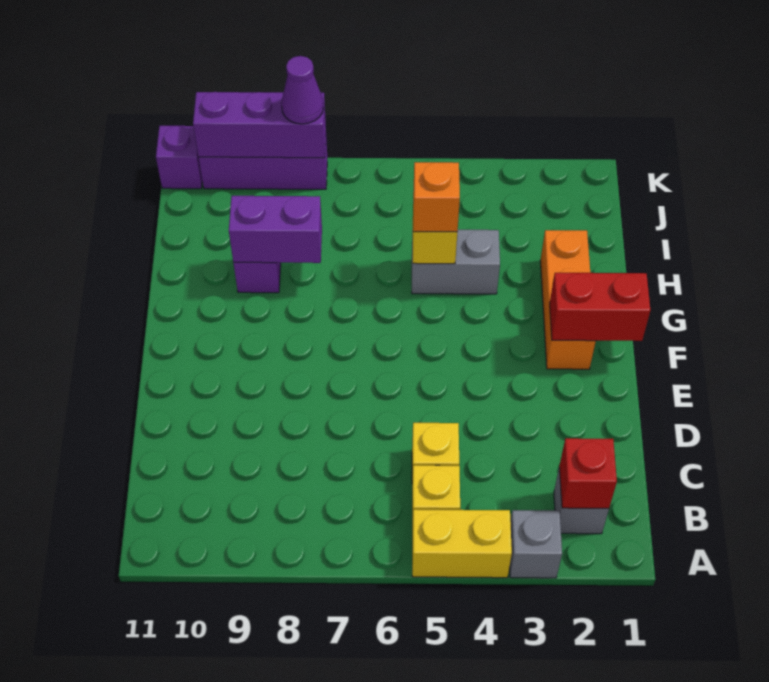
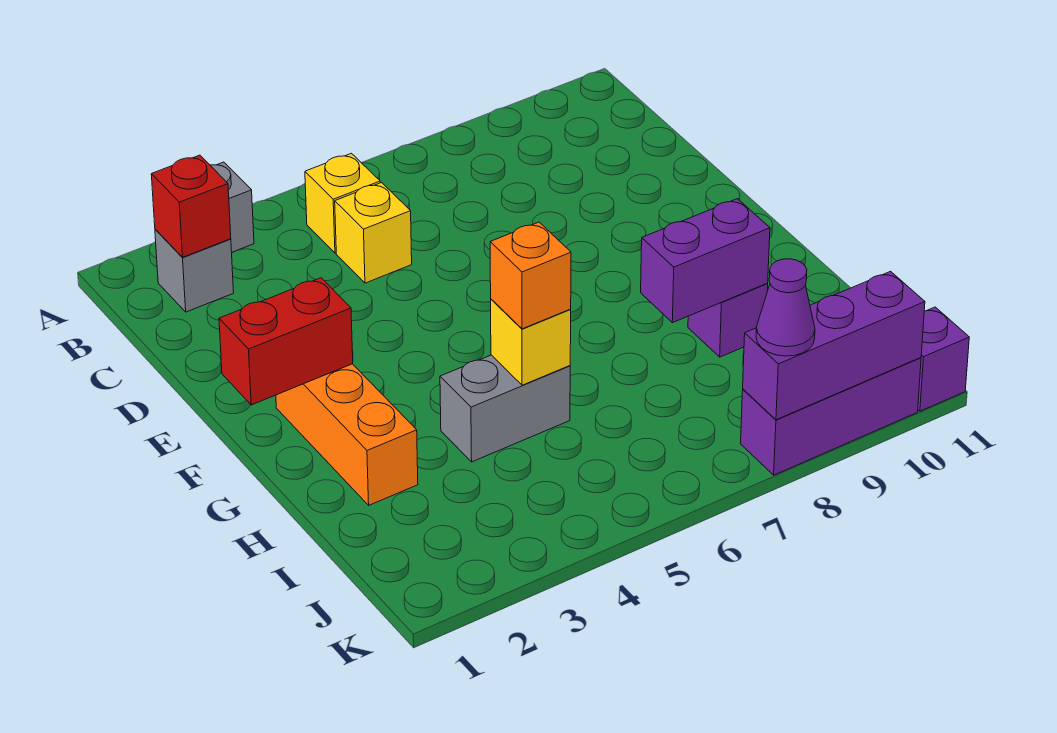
yellow brick A4:A5 level 1 -> none

